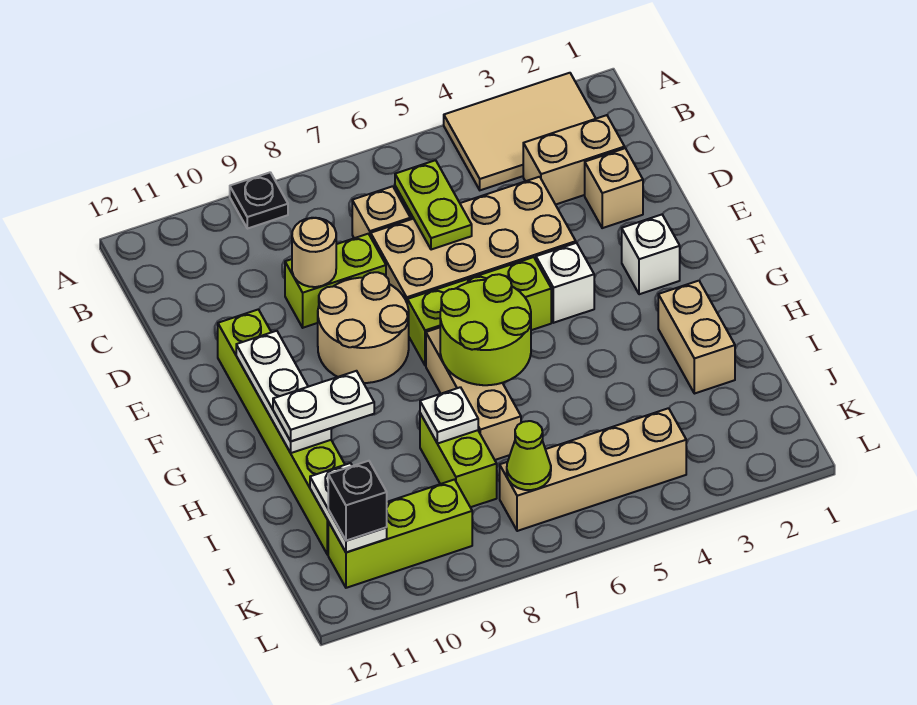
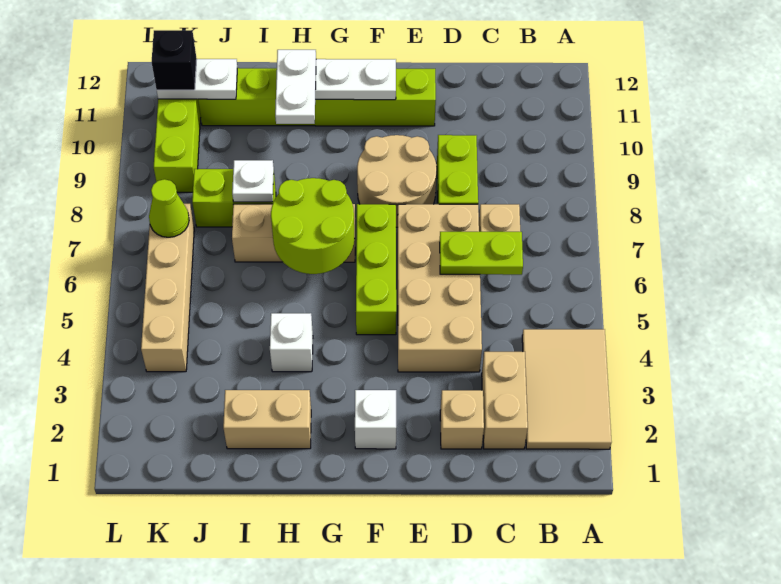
black plate A9 level 1 -> none
tan round brick D9 level 2 -> none
white brick F4 level 1 -> white brick H4 level 1

